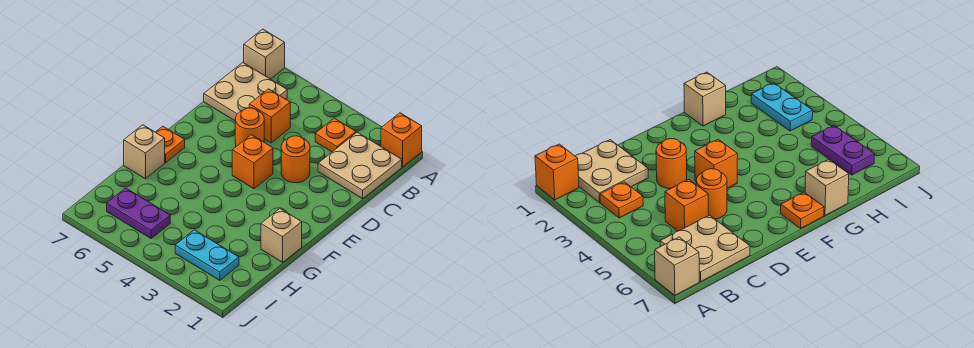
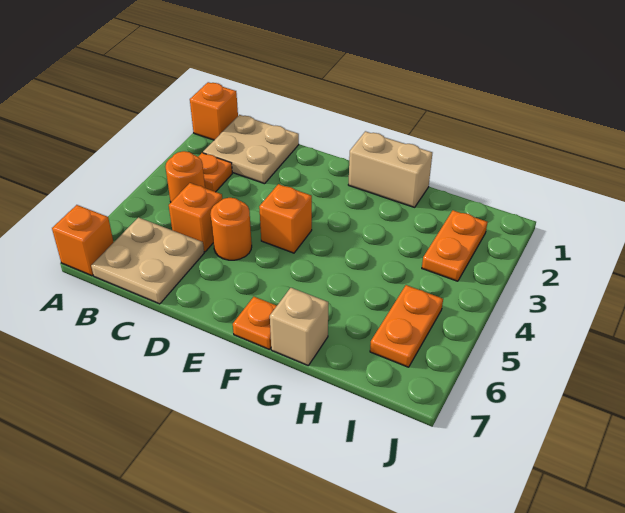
tan brick A7 level 1 -> orange brick A7 level 1
orange round brick D3 level 1 -> orange round brick B4 level 1
tan brick G1 level 1 -> tan brick F1:G1 level 1
cyan plate I2:I3 level 1 -> orange plate I2:I3 level 1
purple plate I5:I6 level 1 -> orange plate I5:I6 level 1

